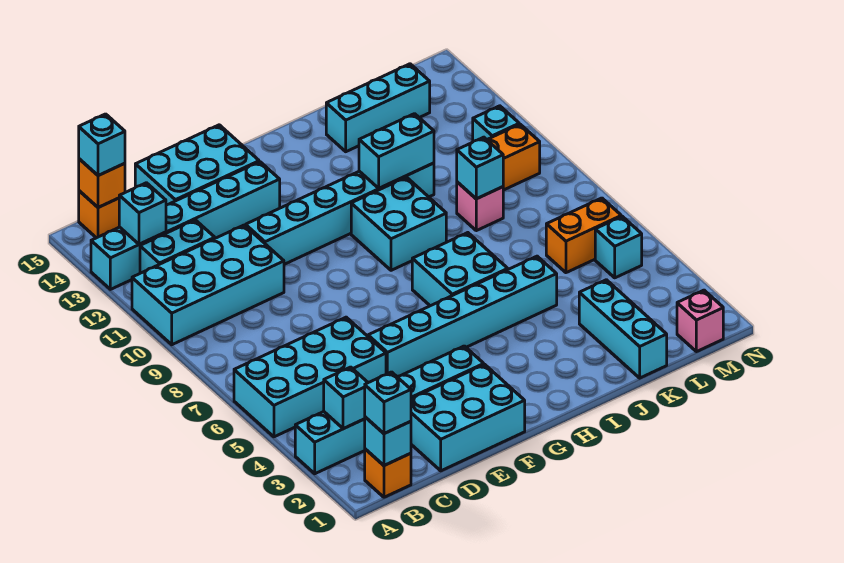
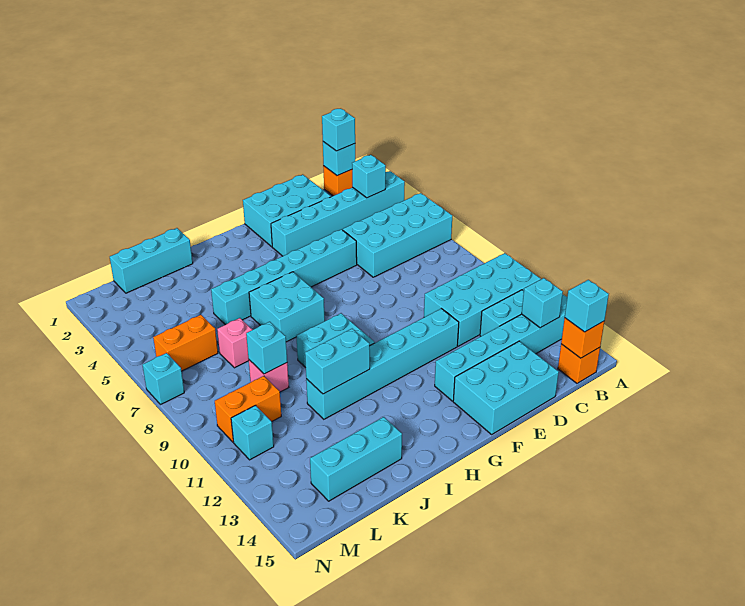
cyan brick K1:K3 level 1 -> cyan brick J1:L1 level 1
pink brick M1 level 1 -> pink brick K7 level 1
cyan brick M5 level 1 -> cyan brick N7 level 1

